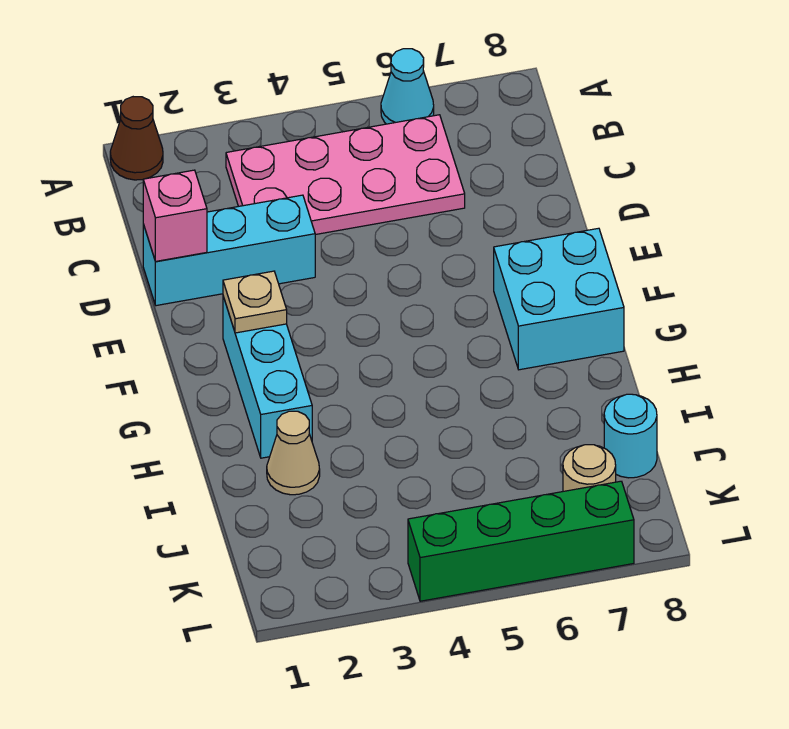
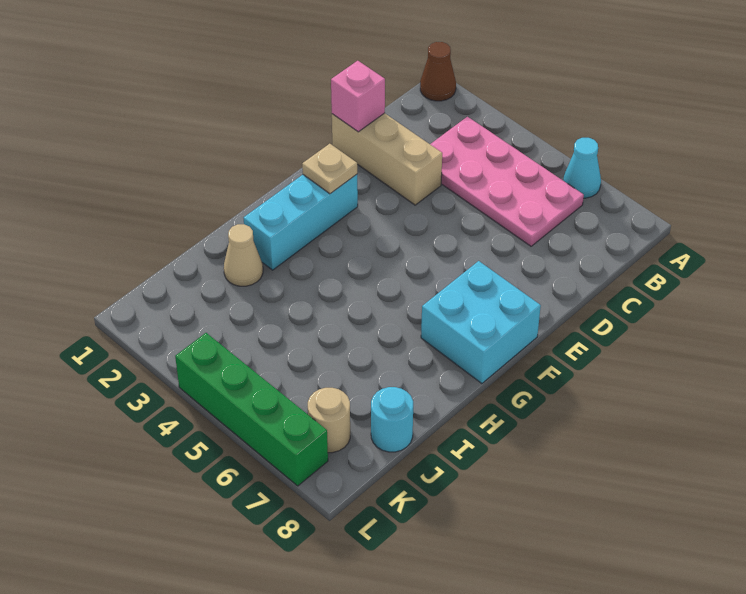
cyan brick D1:D3 level 1 -> tan brick D1:D3 level 1

